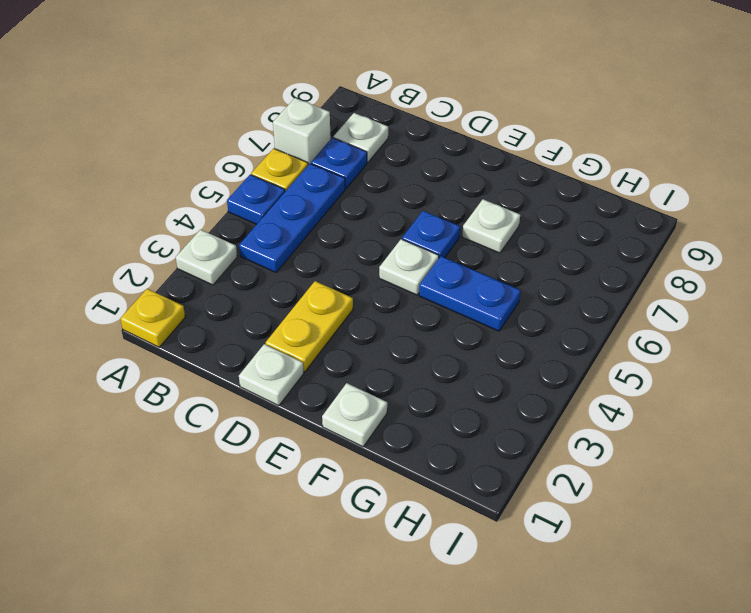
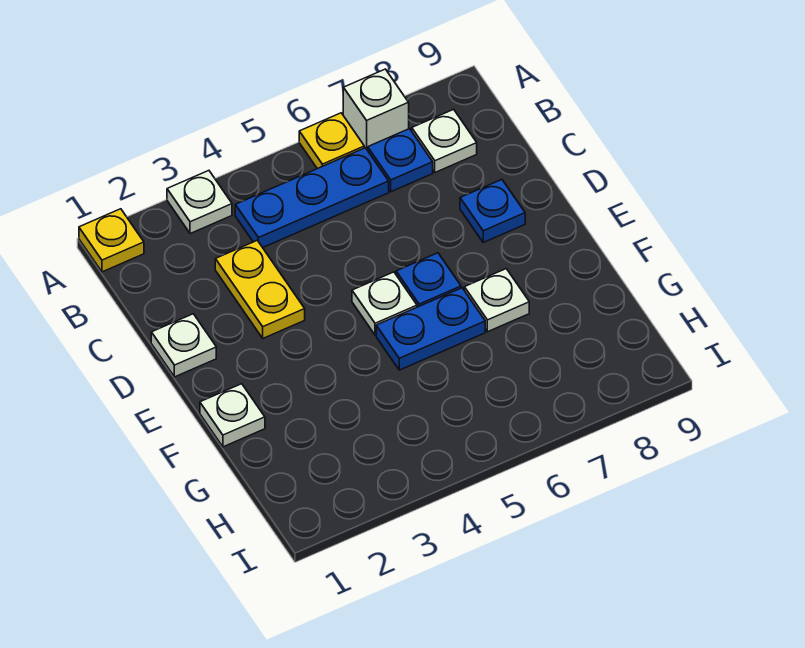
blue plate A5 level 1 -> blue plate D8 level 1
yellow plate D2:D3 level 1 -> yellow plate C3:D3 level 1
blue plate F5:G5 level 1 -> blue plate F5:F6 level 1

